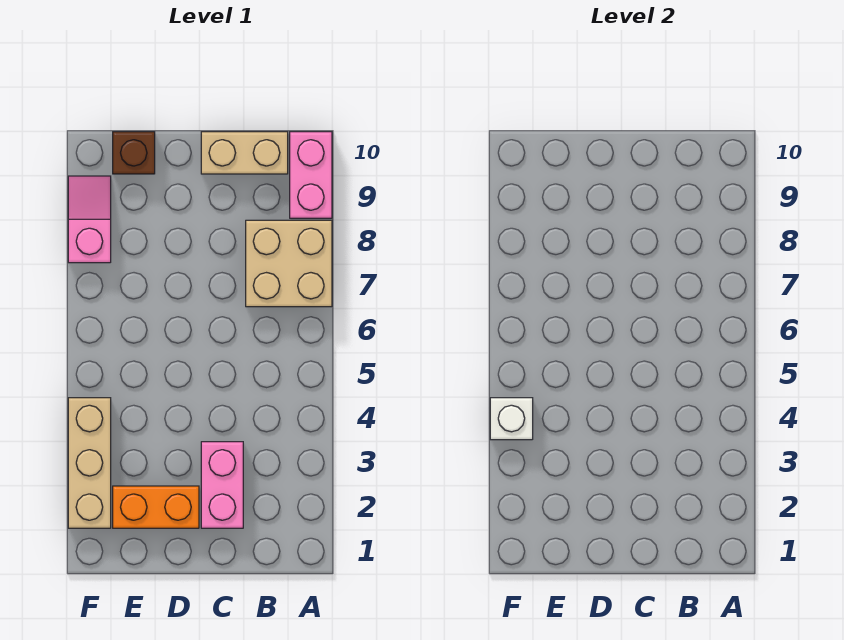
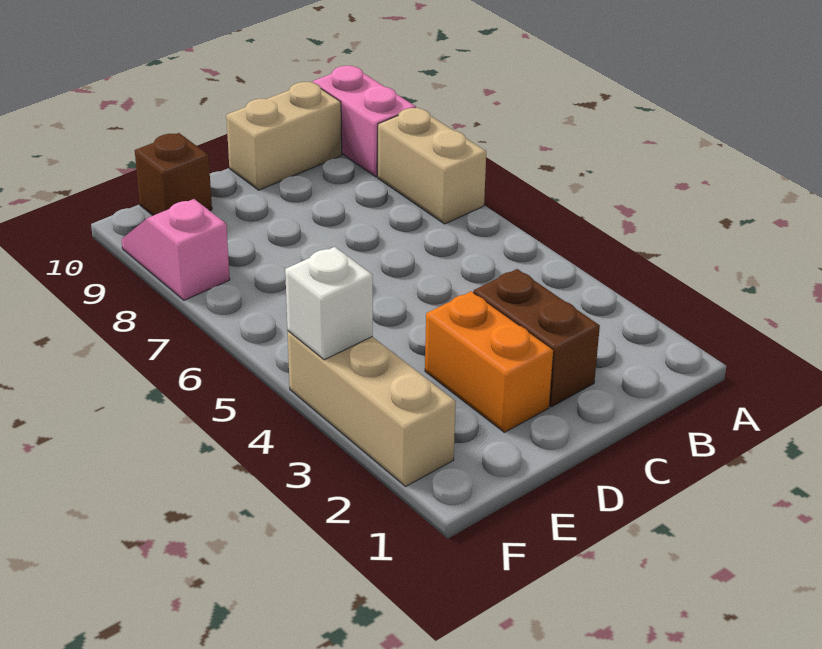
tan brick A7:B8 level 1 -> tan brick A7:A8 level 1
pink brick C2:C3 level 1 -> brown brick C2:C3 level 1
orange brick D2:E2 level 1 -> orange brick D2:D3 level 1

